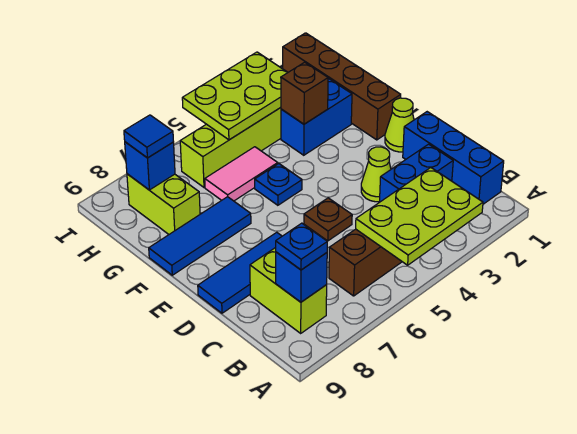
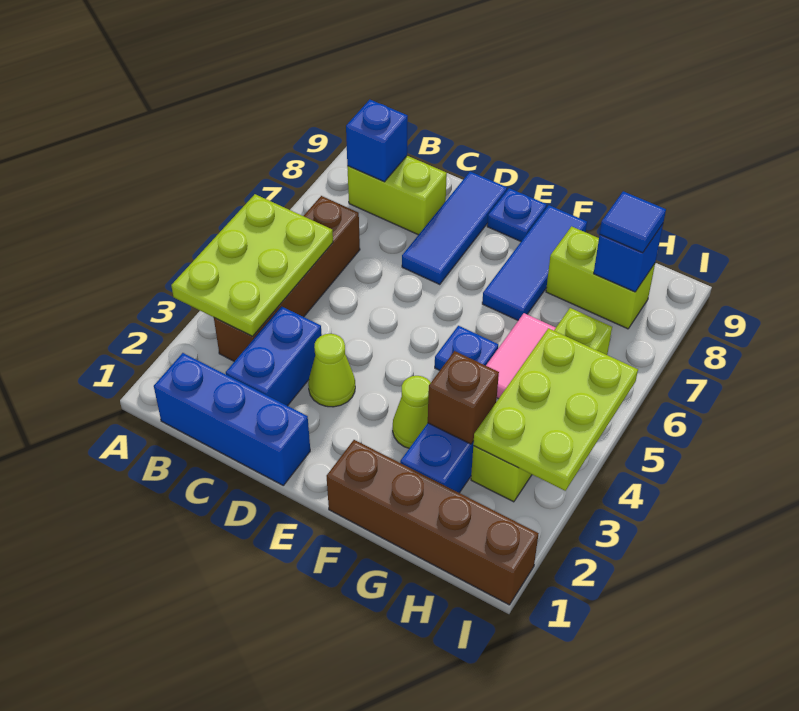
blue plate B8 level 3 -> blue plate E9 level 1
brown plate D5 level 1 -> none
lime cone E1 level 1 -> lime cone F3 level 1

